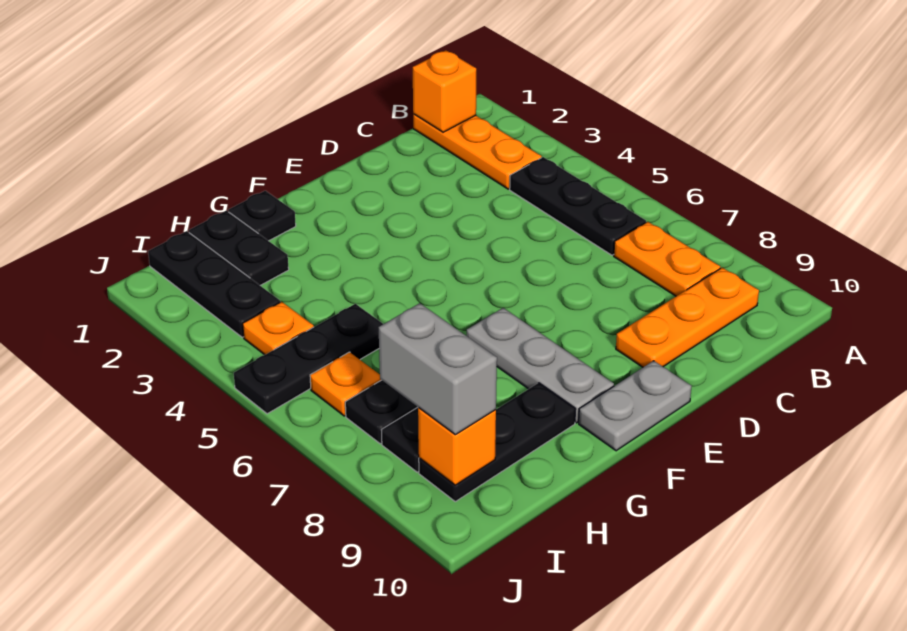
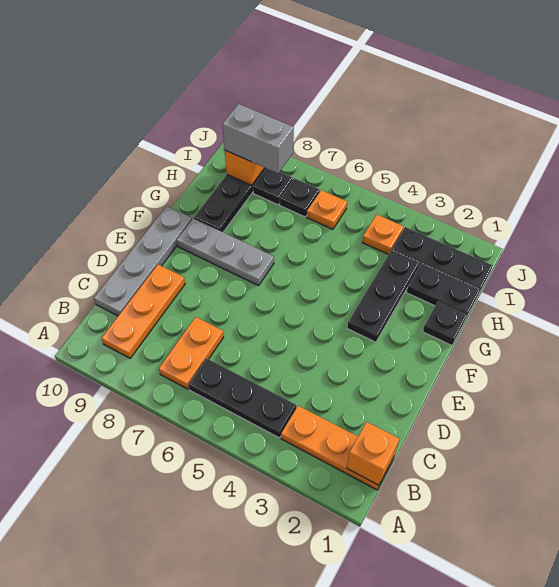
orange plate B7:B8 level 1 -> orange plate B7:C7 level 1
grey plate E10:F10 level 1 -> grey plate C10:F10 level 1
black plate H5:J5 level 1 -> black plate F3:H3 level 1

